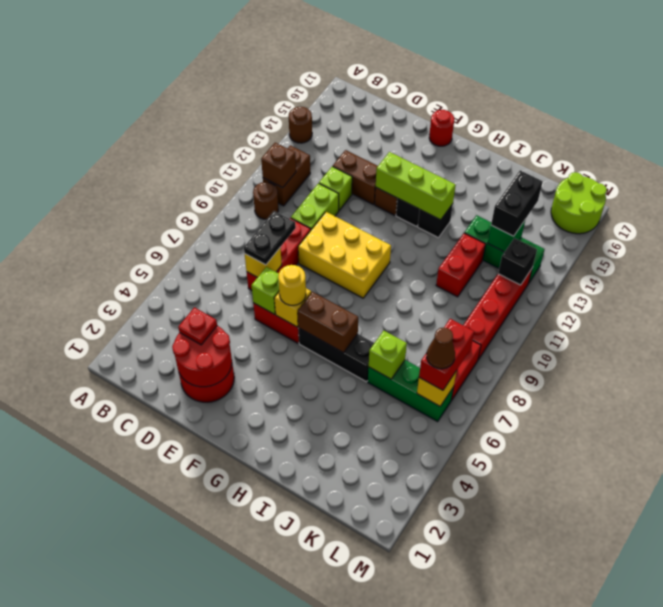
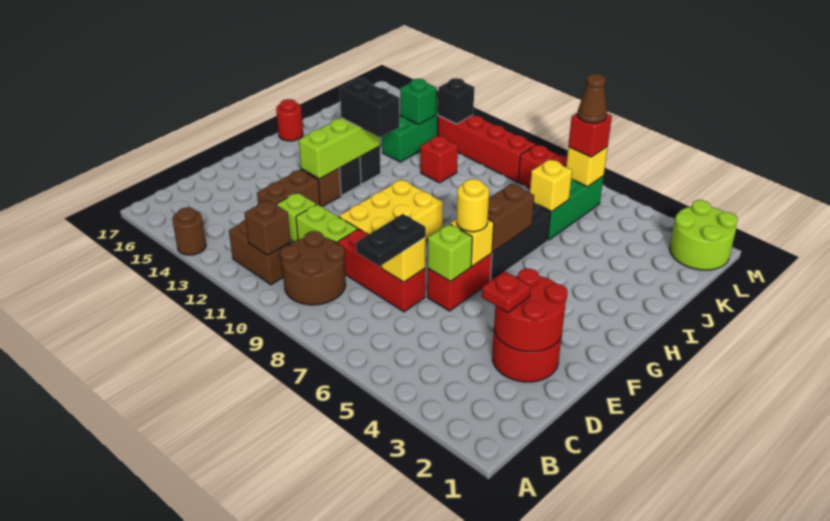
brown round brick B10 level 1 -> brown round brick B9:C10 level 1
black plate D7:D8 level 3 -> black plate C7:D7 level 3
red round brick F17 level 1 -> red round brick H17 level 1
lime brick J6 level 2 -> yellow brick J6 level 2
red brick J11:J12 level 1 -> red brick J11 level 1
black brick K13:K14 level 3 -> black brick H12:H13 level 3
red brick L6:L7 level 3 -> red brick L6 level 3
lime round brick L16:M17 level 1 -> lime round brick L1:M2 level 1

